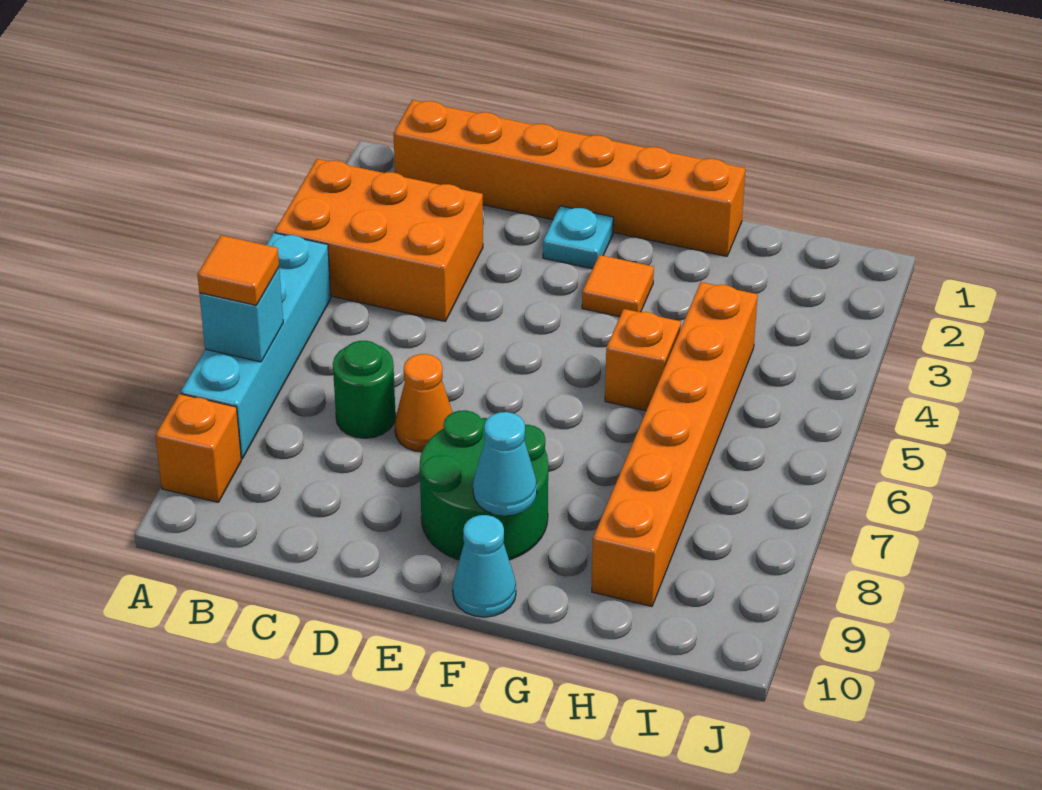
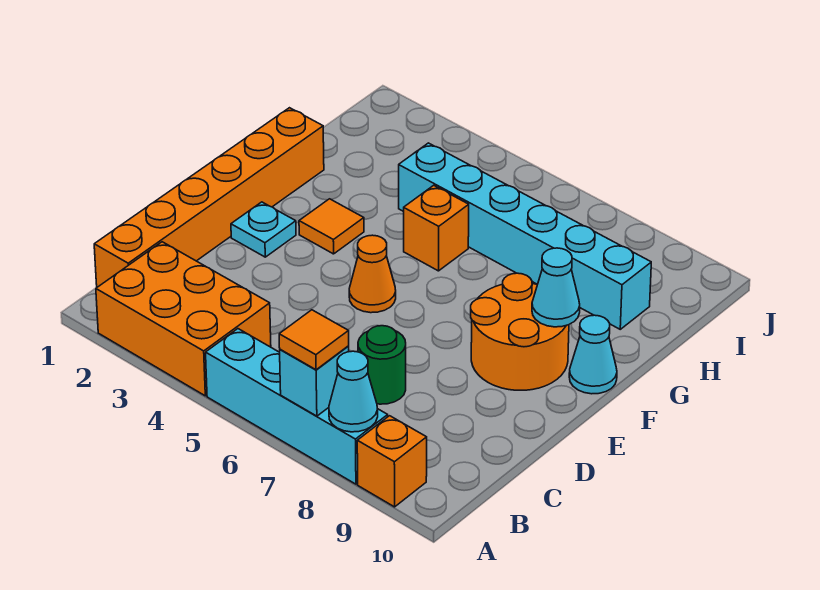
orange brick A3:C4 level 1 -> orange brick A2:B4 level 1
none -> cyan cone A8 level 2
orange cone D7 level 1 -> orange cone E5 level 1
green round brick E8:F9 level 1 -> orange round brick E8:F9 level 1
orange brick H4:H9 level 1 -> cyan brick H4:H9 level 1

